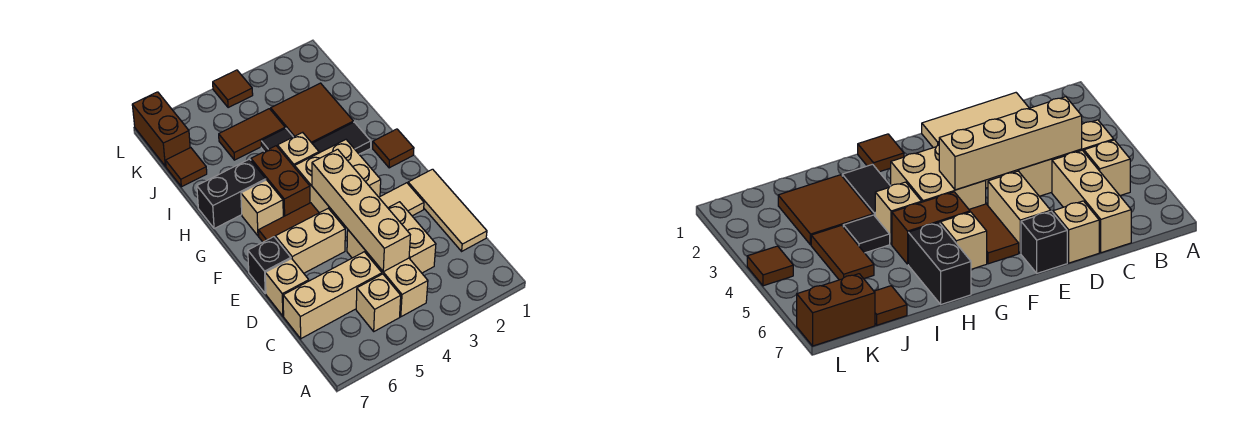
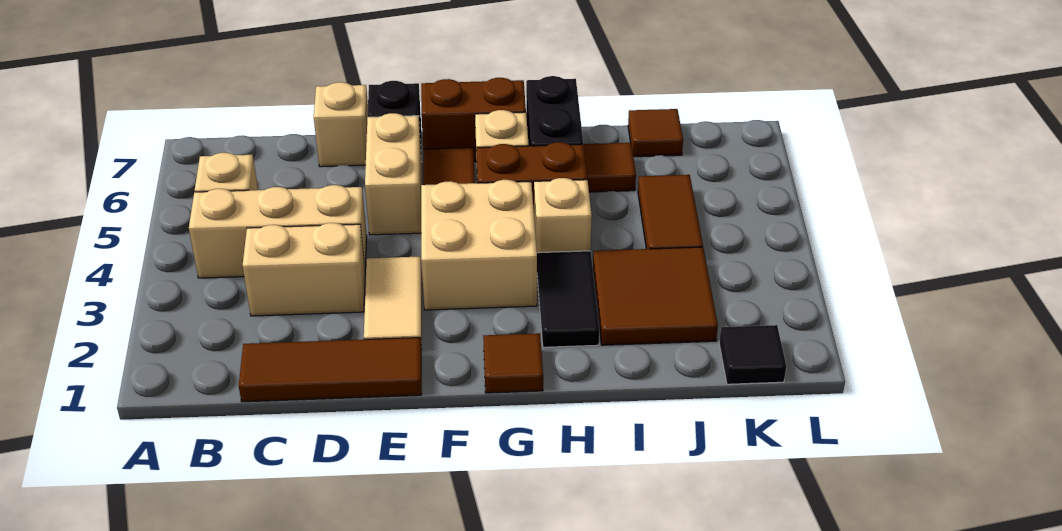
tan tile C1:E1 level 1 -> brown tile C1:E1 level 1
tan brick C4:F4 level 2 -> none
tan brick C5:C7 level 1 -> none
black tile I4 level 1 -> black tile K1 level 1
brown brick K7:L7 level 1 -> brown brick F7:G7 level 1
brown tile L4 level 1 -> brown tile I6 level 1

